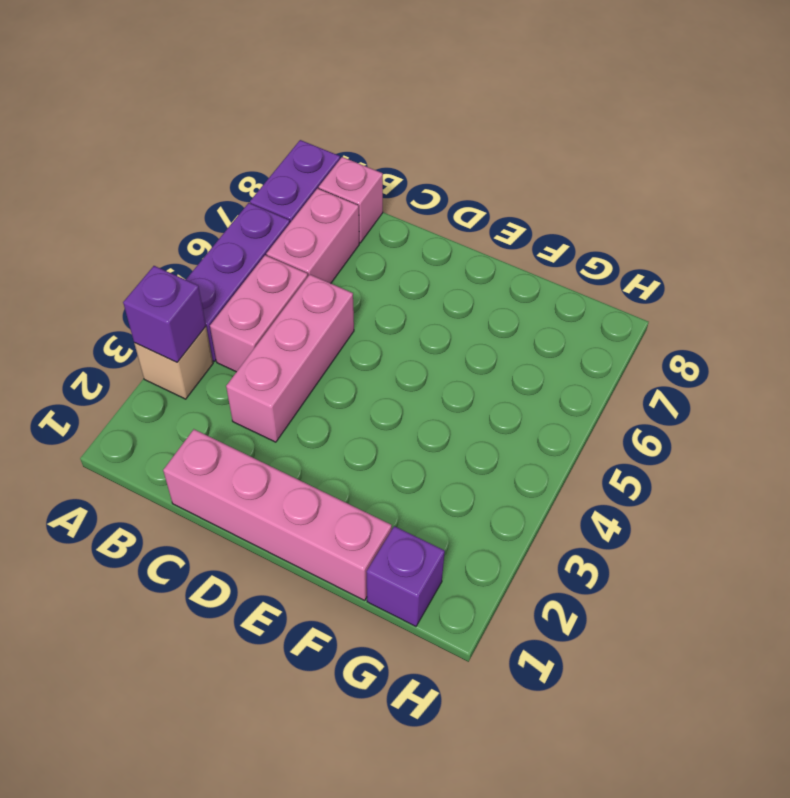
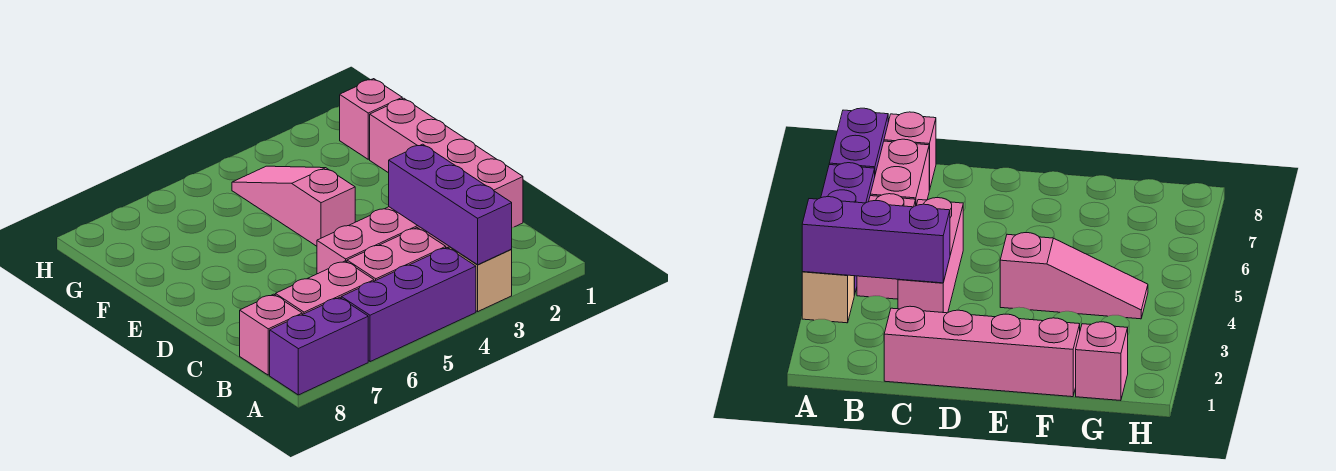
purple brick A3 level 2 -> purple brick A3:C3 level 2
none -> pink slope E4:G4 level 1 top E
purple brick G1 level 1 -> pink brick G1 level 1

